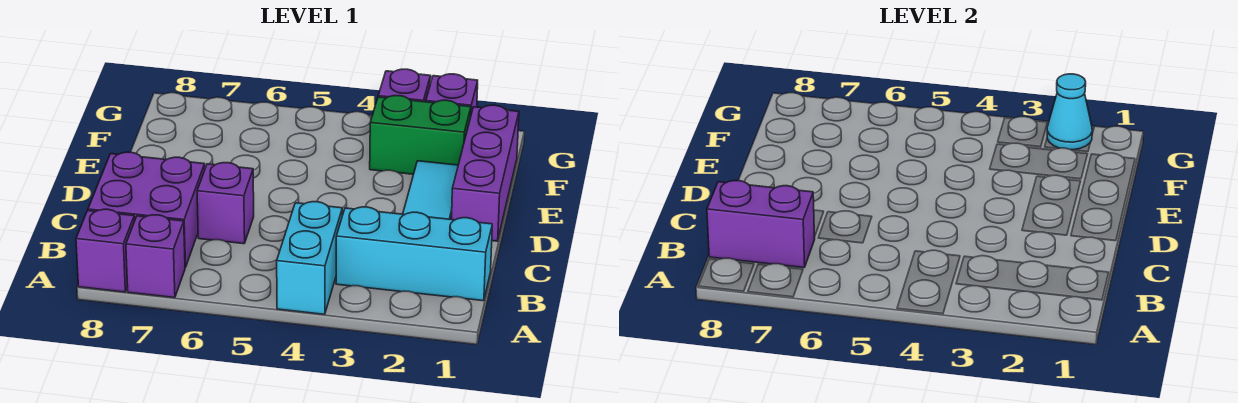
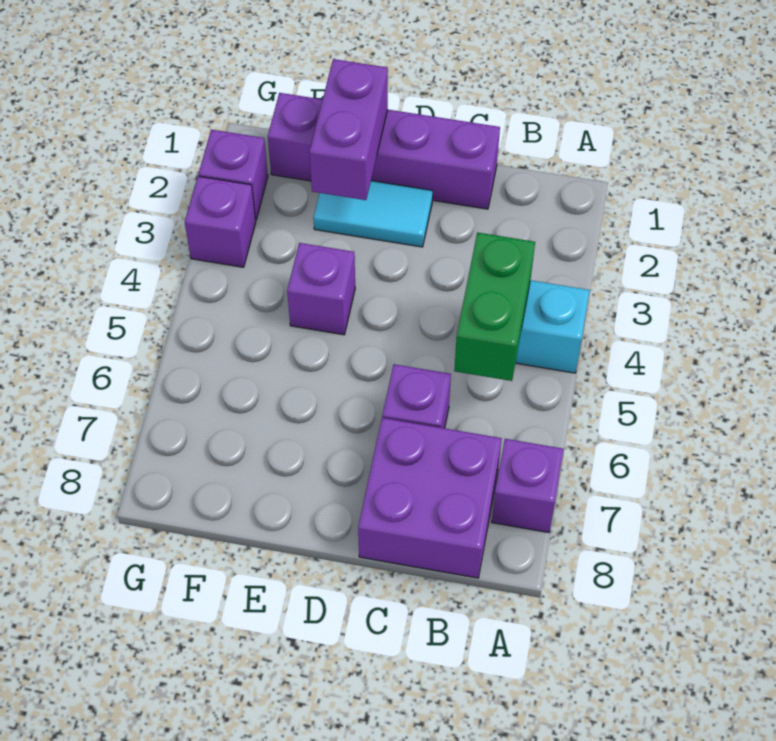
purple brick A8 level 1 -> purple brick E4 level 1
cyan brick B1:B3 level 1 -> none
purple brick B7:B8 level 2 -> purple brick E1:E2 level 2
purple brick D1:F1 level 1 -> purple brick C1:F1 level 1
green brick F2:F3 level 1 -> green brick B4:B5 level 2
cyan cone G2 level 2 -> none

